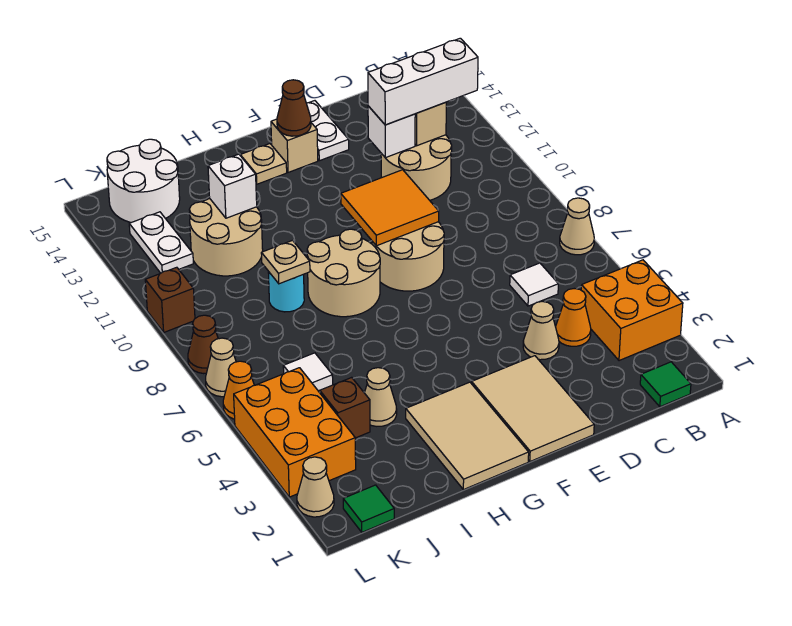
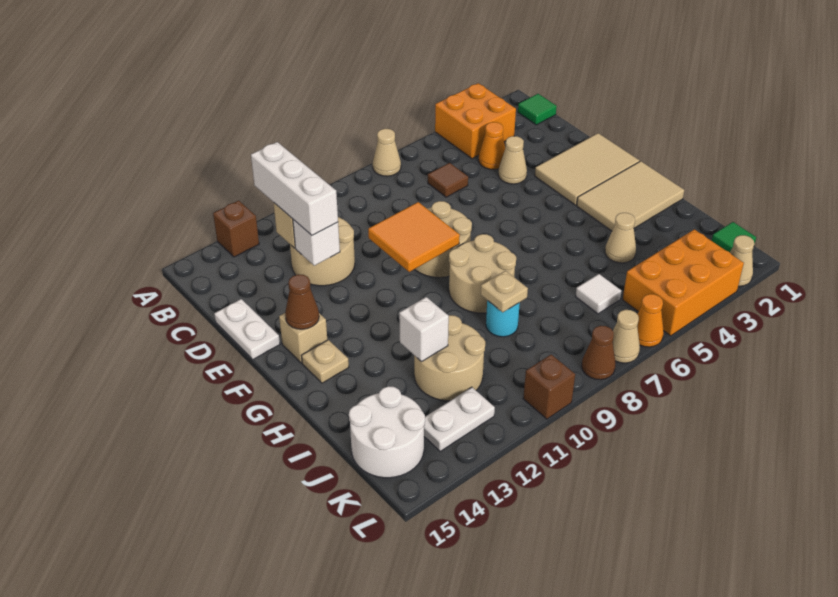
white tile C6 level 1 -> brown tile C6 level 1
white plate E14:E15 level 1 -> white plate D15:E15 level 1
brown brick J4 level 1 -> brown brick A13 level 1

